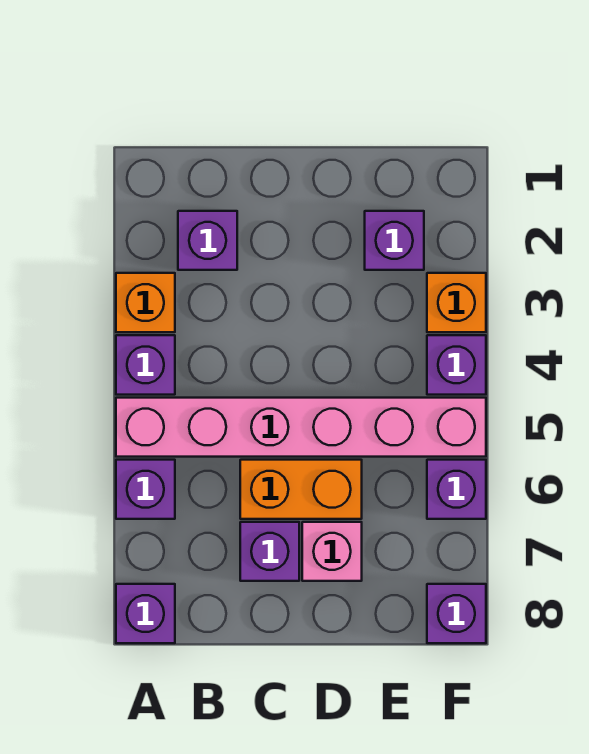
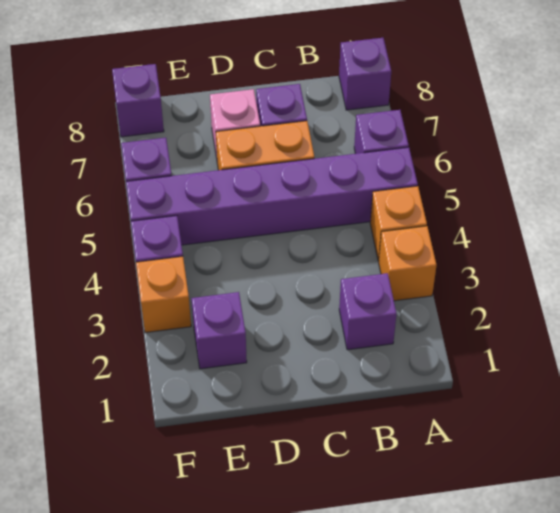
purple brick A4 level 1 -> orange brick A4 level 1
pink brick A5:F5 level 1 -> purple brick A5:F5 level 1

